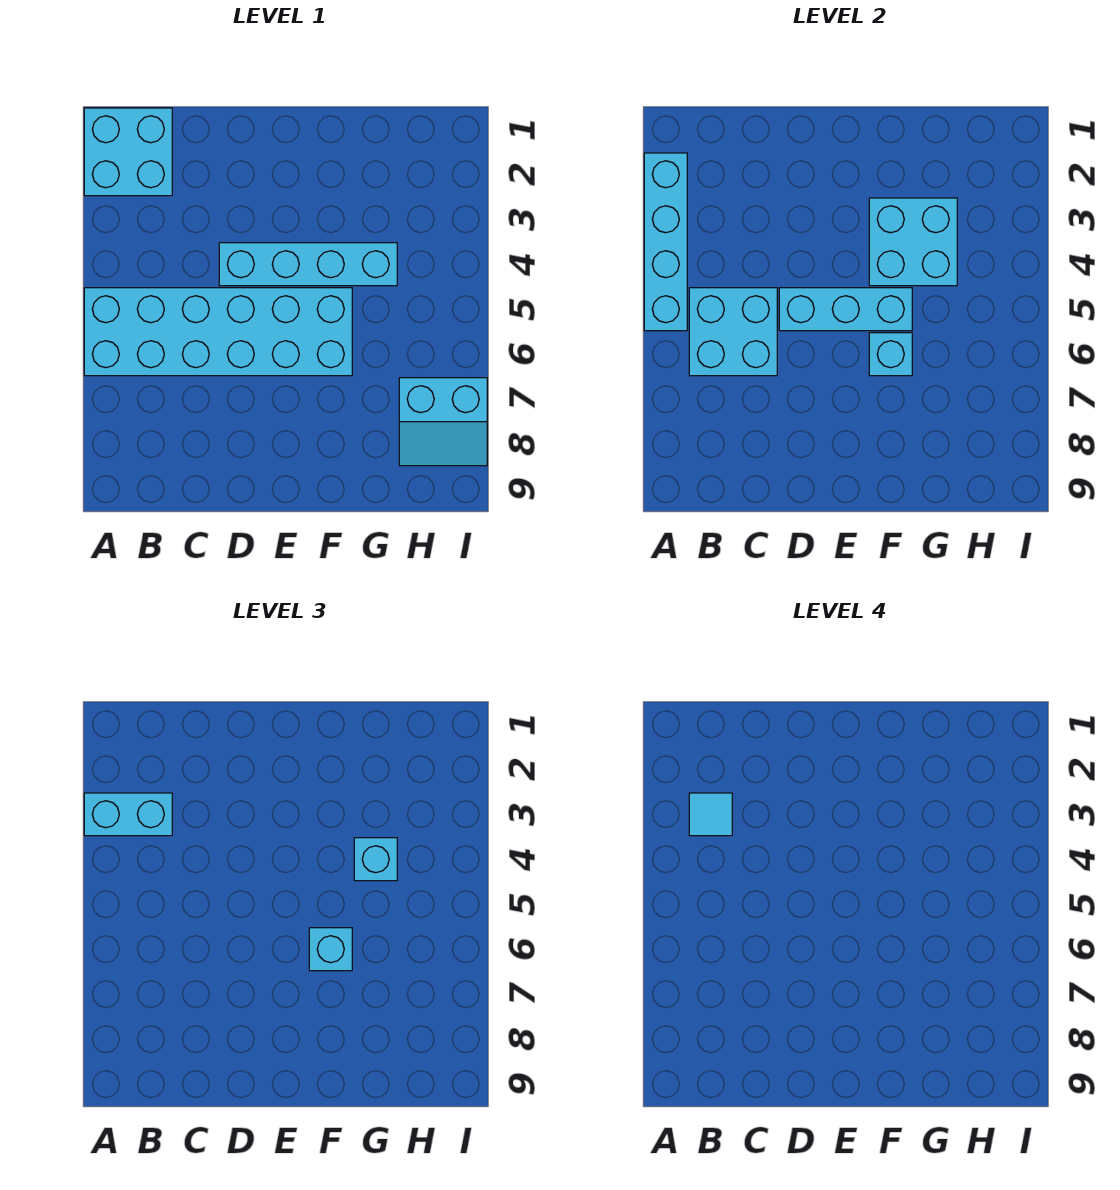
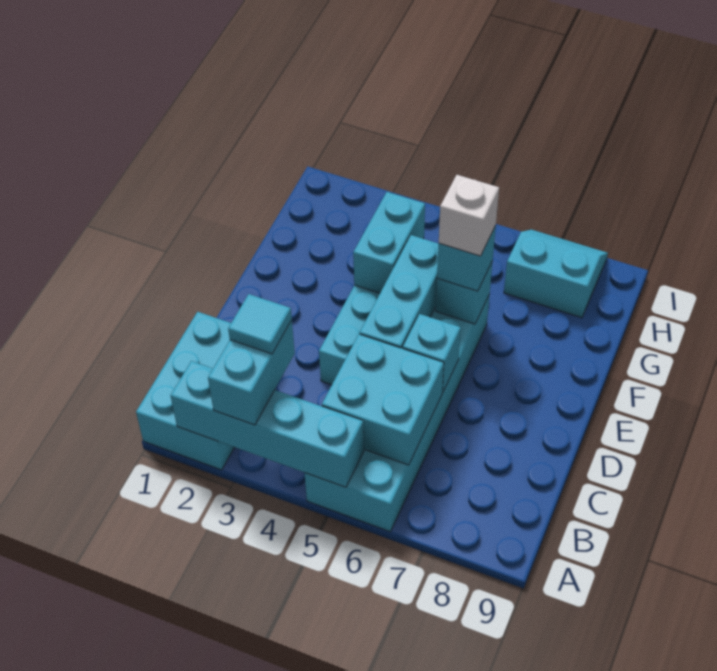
cyan brick A1:B2 level 1 -> cyan brick A1:C2 level 1
cyan brick F3:G4 level 2 -> cyan brick F4:G4 level 2
none -> white brick F6 level 4
cyan brick G4 level 3 -> cyan brick D6 level 2
cyan slope H7:I8 level 1 top 7 -> cyan slope H7:I8 level 1 top H

